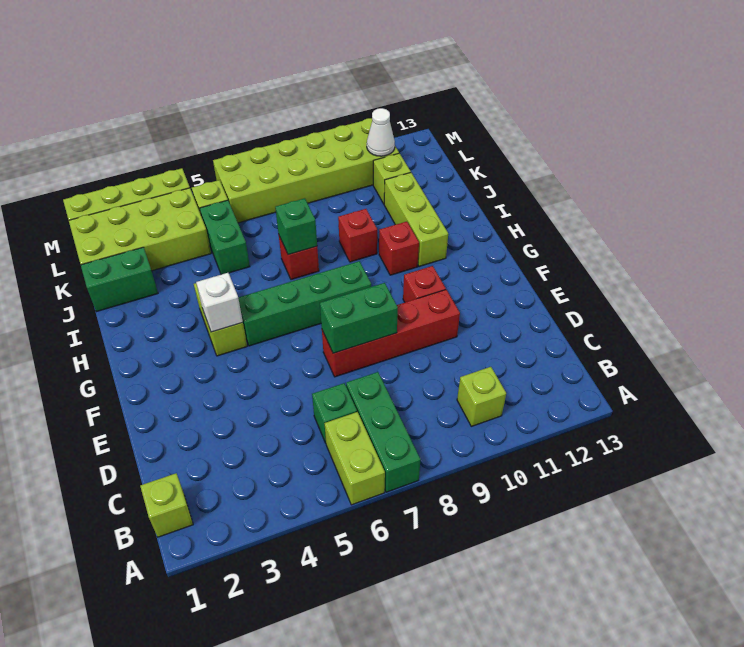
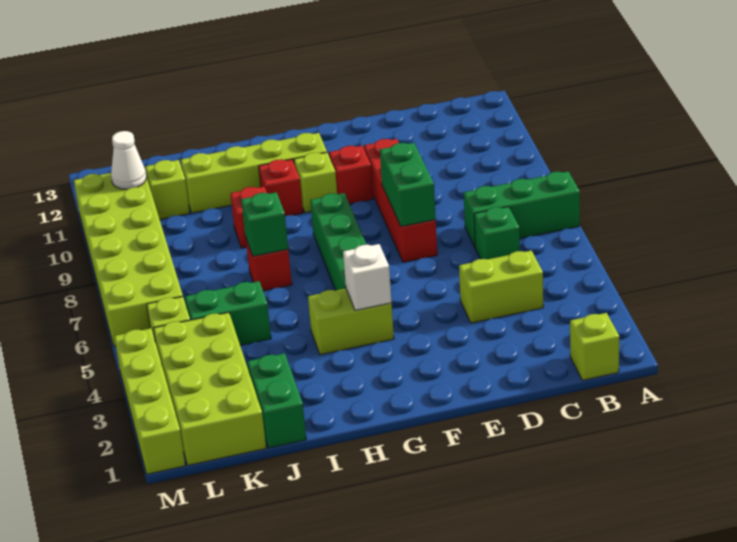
lime brick A6:B6 level 1 -> lime brick C4:D4 level 1
lime brick B10 level 1 -> lime brick G10 level 1
lime brick H11:J11 level 1 -> lime brick G11:J11 level 1

